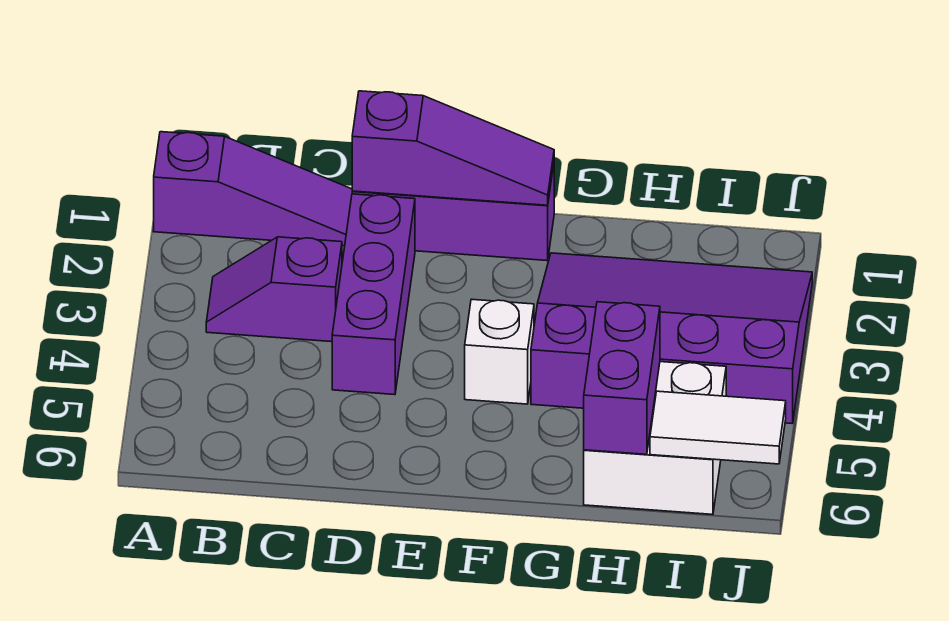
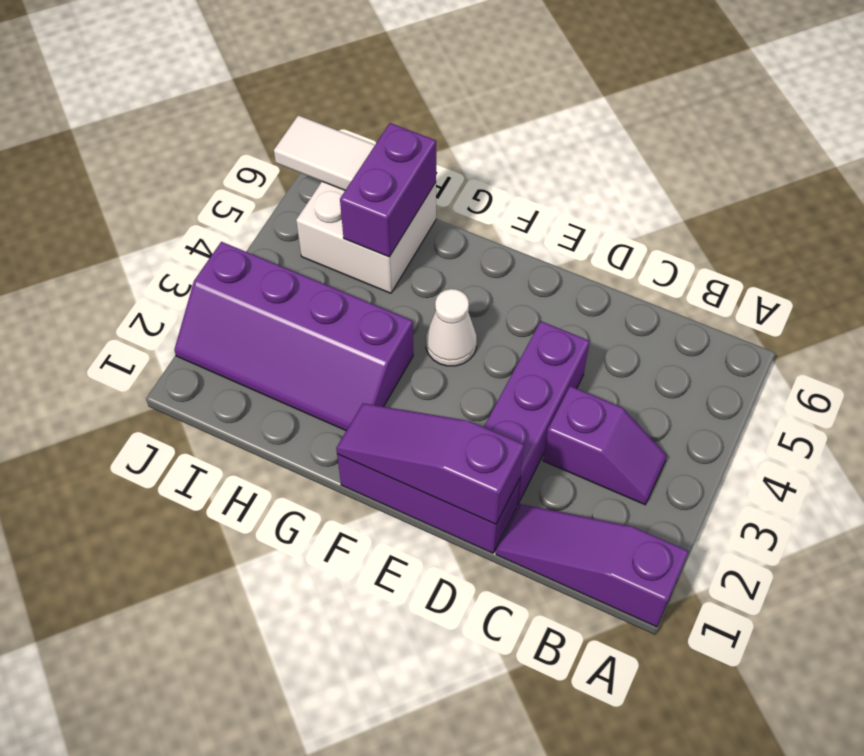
white brick F4 level 1 -> white cone F4 level 1
purple slope G2:J4 level 1 top 4 -> purple slope G2:J3 level 1 top 3

